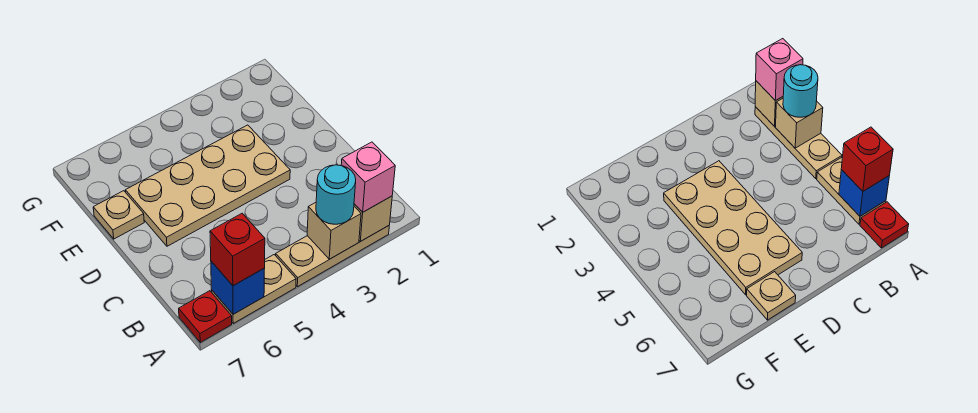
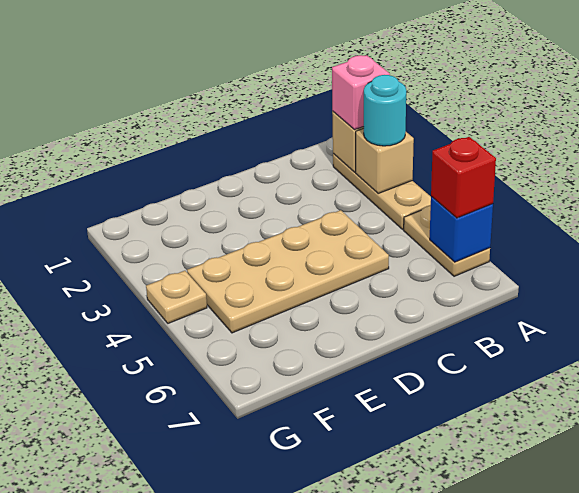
red plate A7 level 1 -> none
tan plate D3:E6 level 1 -> tan plate C4:F5 level 1
tan plate E7 level 1 -> tan plate G4 level 1

